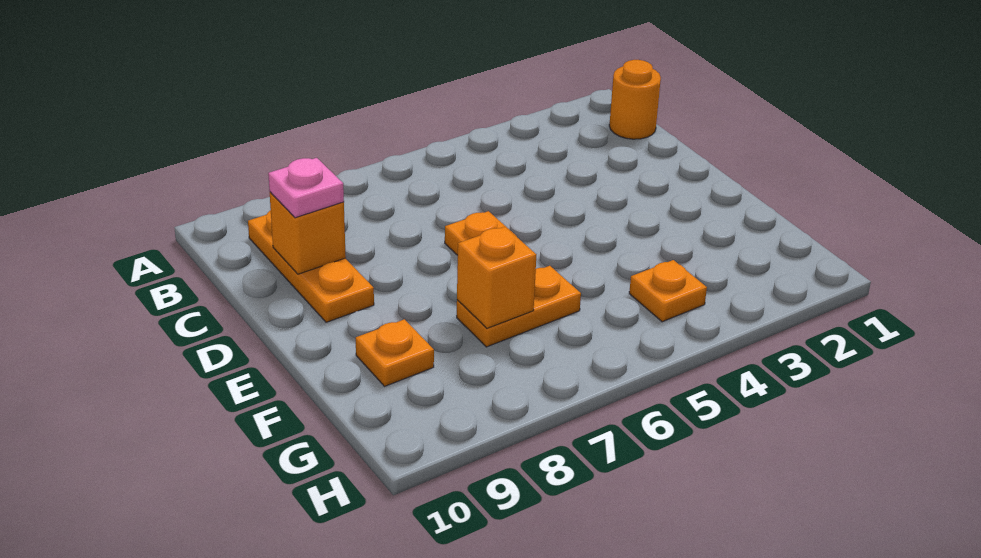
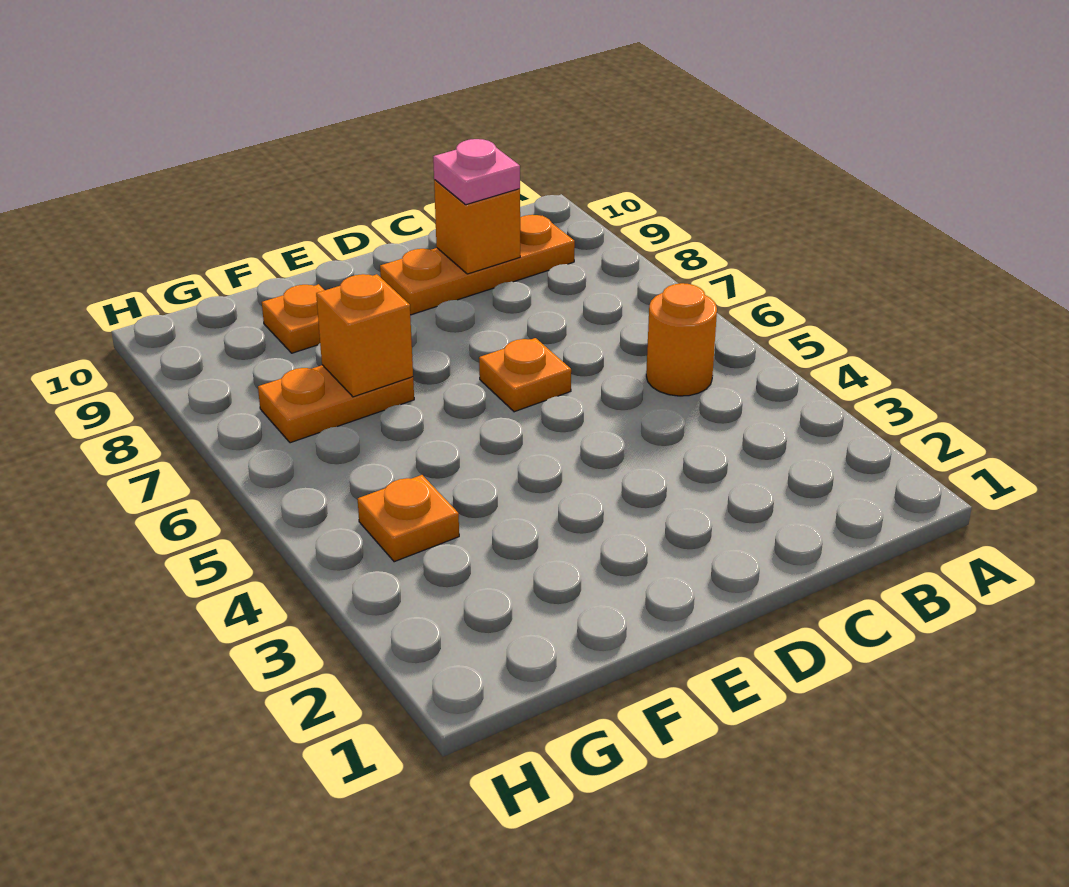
orange round brick B1 level 1 -> orange round brick B5 level 1
orange plate F6:F7 level 1 -> orange plate F7:G7 level 1

